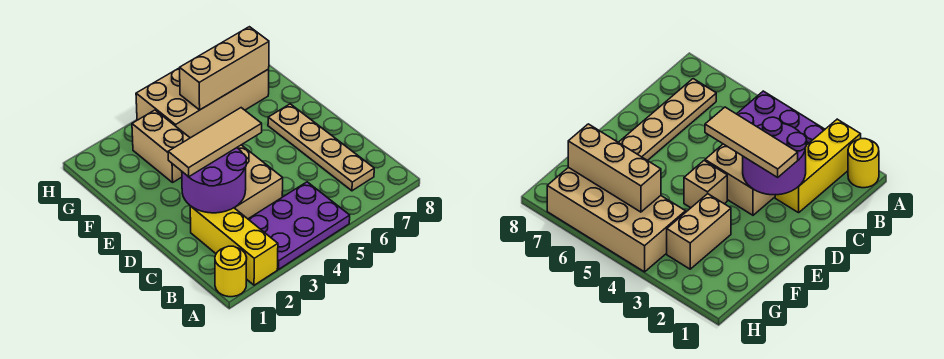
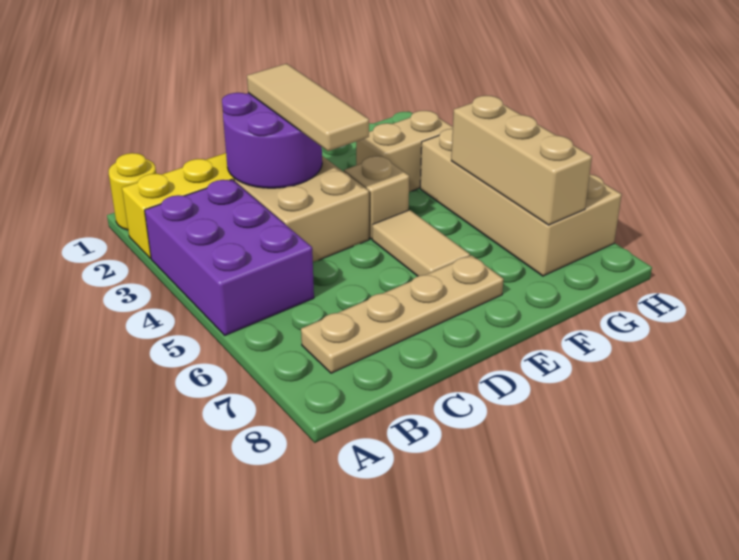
purple plate A3:B5 level 1 -> purple brick A3:B5 level 1
none -> tan tile E5:E6 level 1

